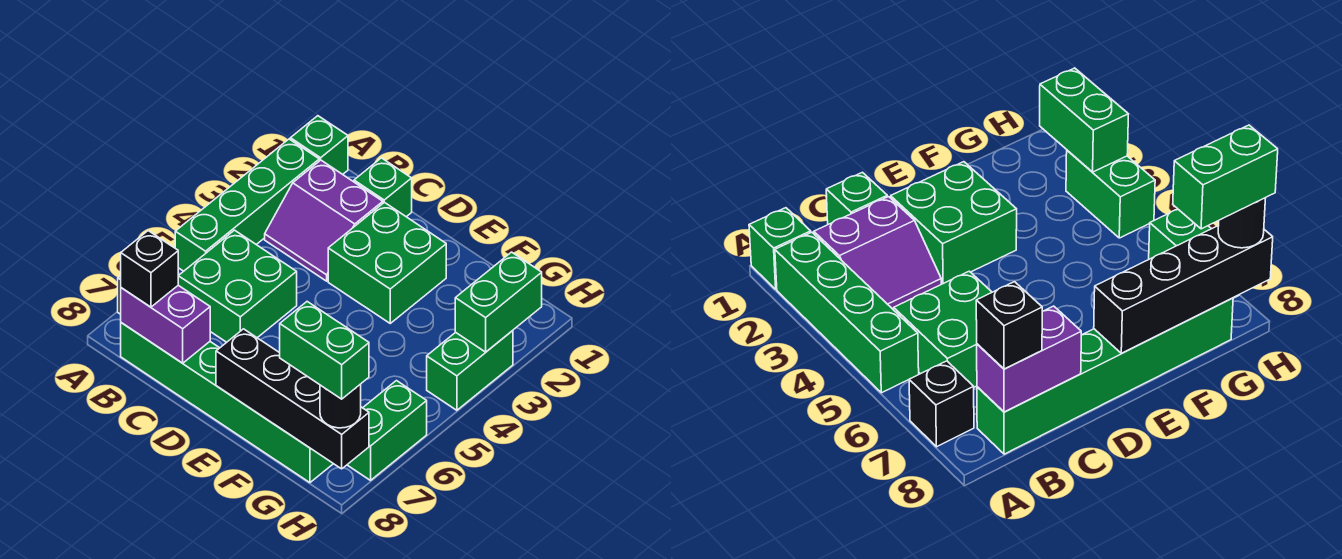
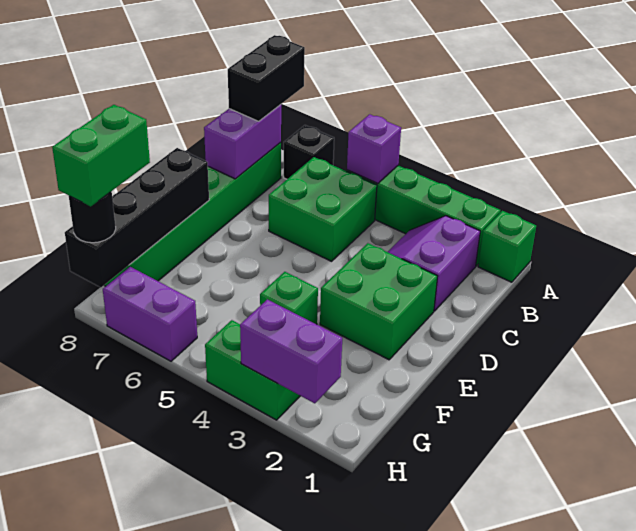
none -> purple brick A5 level 2
black brick B8 level 3 -> black brick A8:B8 level 3
green brick C1 level 1 -> green brick F4 level 1
green brick H2:H3 level 2 -> purple brick H2:H3 level 2
green brick H6:H7 level 1 -> purple brick H6:H7 level 1

